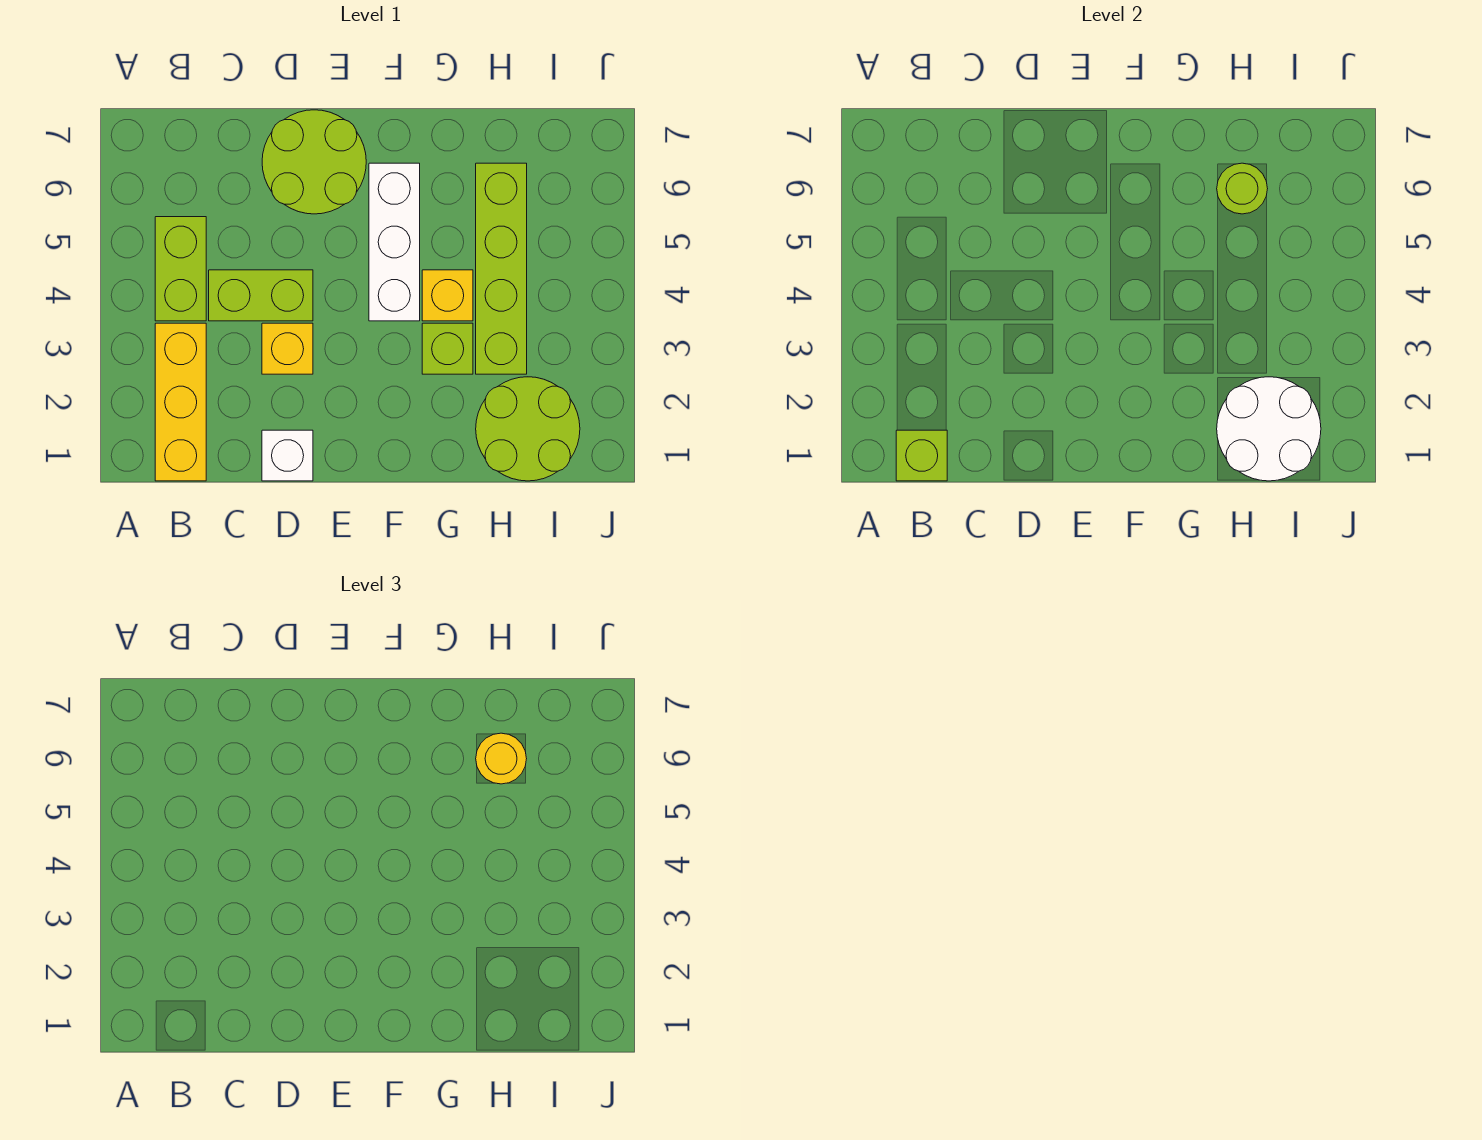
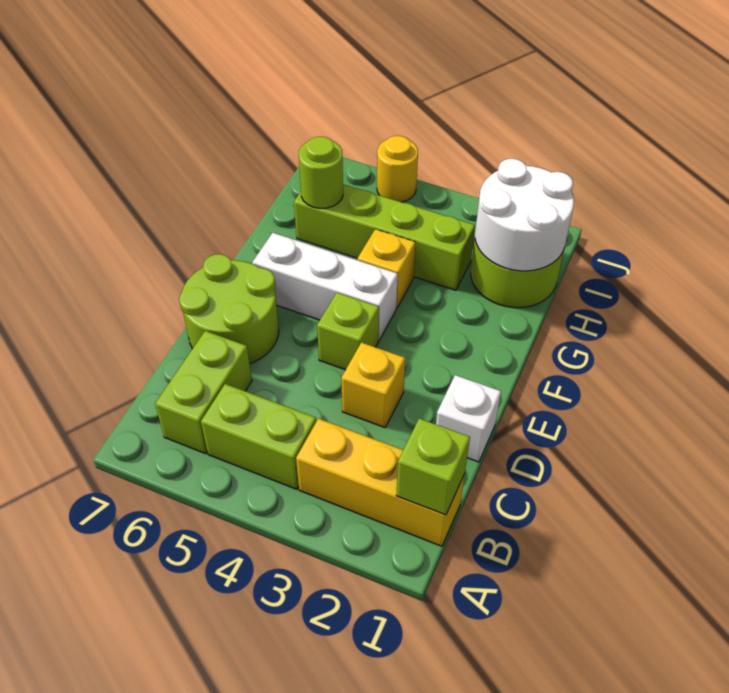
lime brick C4:D4 level 1 -> lime brick B6:C6 level 1
lime brick G3 level 1 -> lime brick E4 level 1
yellow round brick H6 level 3 -> yellow round brick J5 level 1

